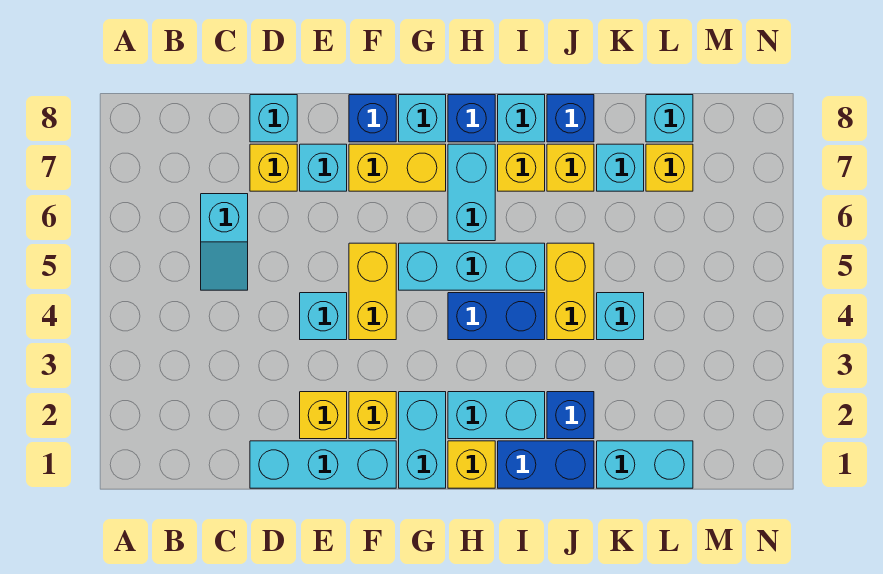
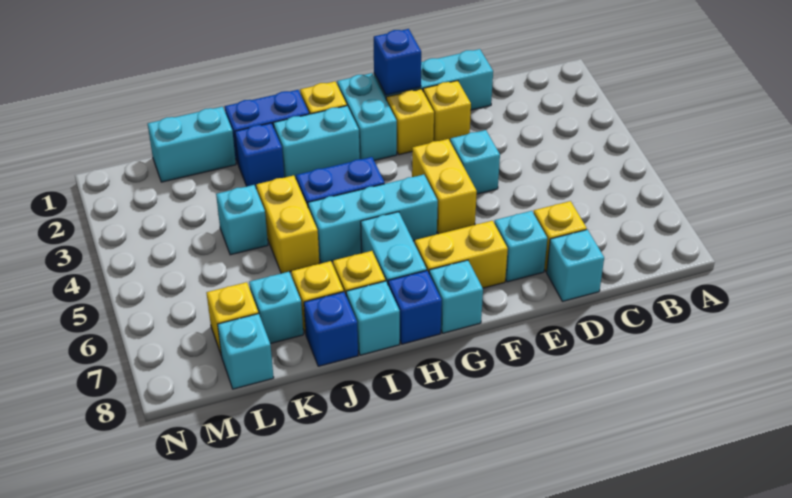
cyan slope C5:C6 level 1 top 6 -> none
blue brick F8 level 1 -> blue brick F1 level 2

